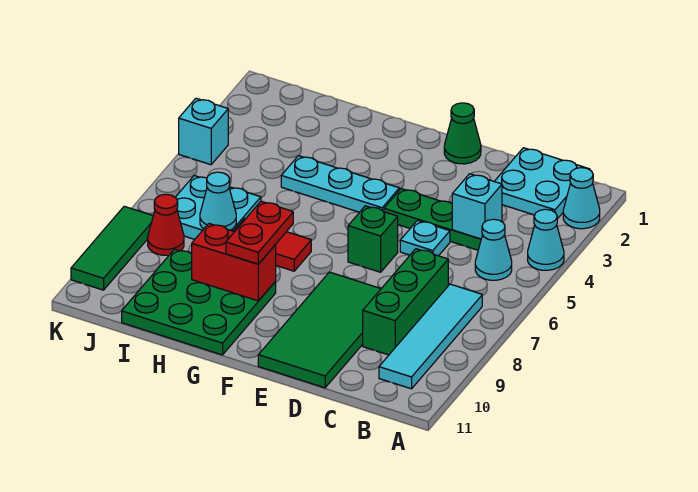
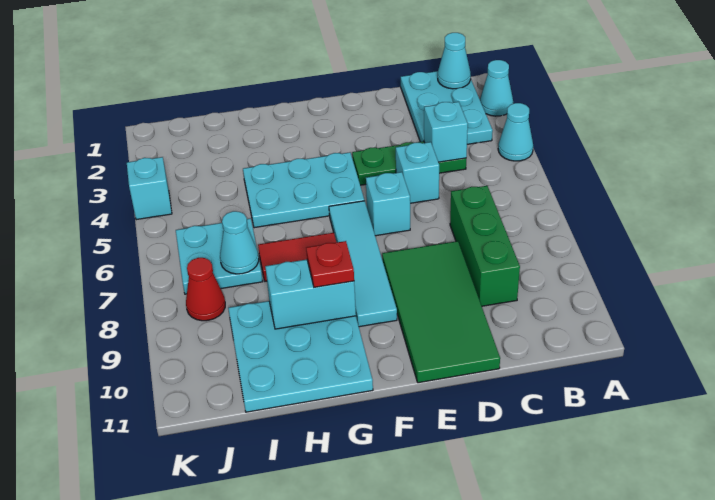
cyan plate B1:C2 level 1 -> cyan plate B1:C3 level 1
cyan cone B5 level 1 -> cyan cone B1 level 2
cyan tile B7:B10 level 1 -> cyan tile F6:F9 level 1
cyan plate D5 level 1 -> cyan brick D5 level 1
green cone E1 level 1 -> none
green brick E6 level 1 -> cyan brick E6 level 1
cyan plate F4:H4 level 1 -> cyan plate F4:H5 level 1
red plate G8:G9 level 3 -> red plate G9 level 3
green plate G9:I11 level 1 -> cyan plate G9:I11 level 1
red brick G9:H9 level 2 -> cyan brick G9:H9 level 2
green tile K8:K10 level 1 -> none

